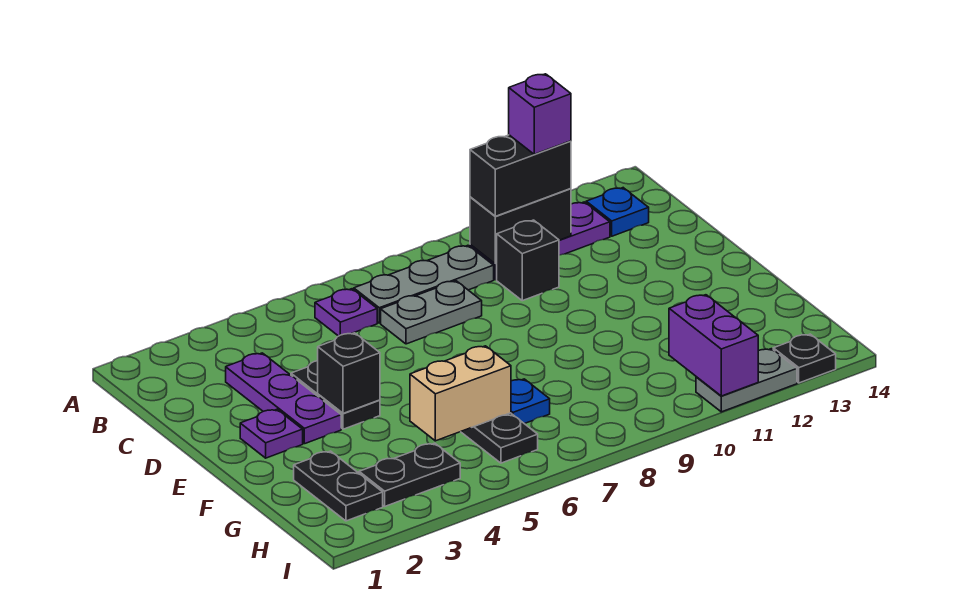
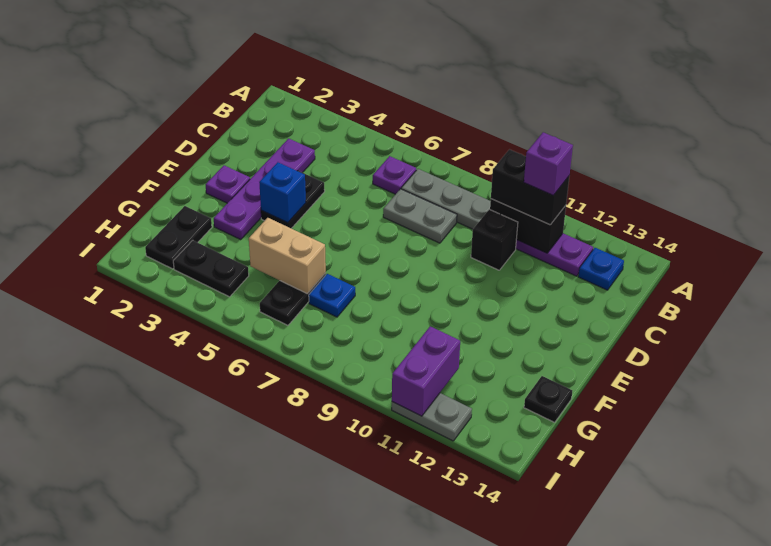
purple plate C3:E3 level 1 -> purple plate C3:F3 level 1
black brick E4 level 2 -> blue brick E4 level 2
black plate I13 level 1 -> black plate G14 level 1

